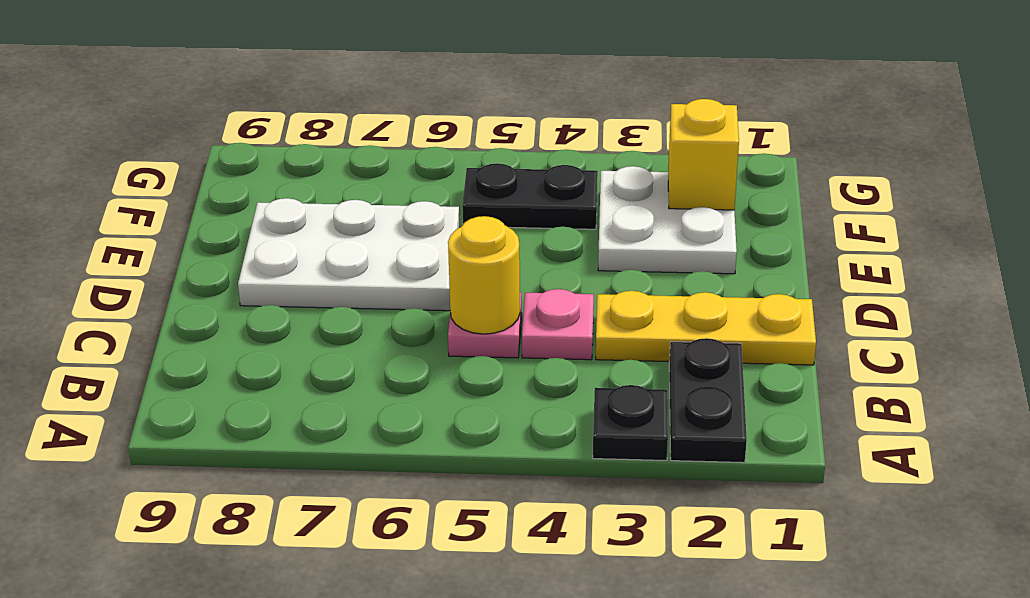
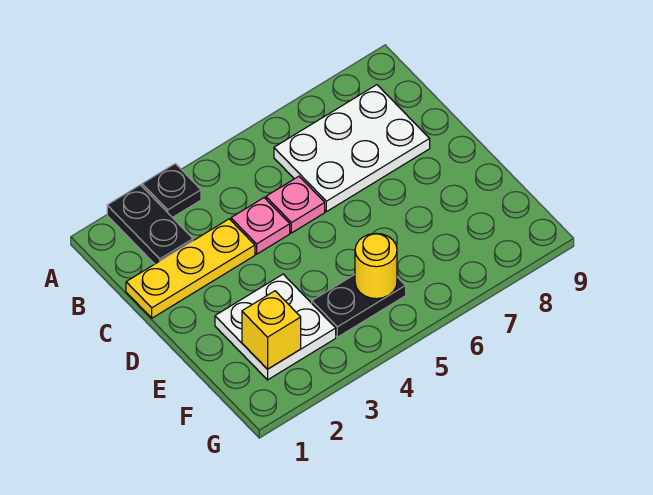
yellow round brick C5 level 2 -> yellow round brick F5 level 2
white plate D6:E8 level 1 -> white plate B6:C8 level 1

